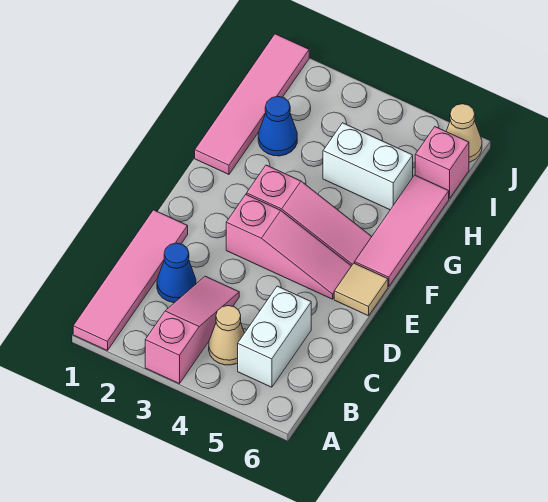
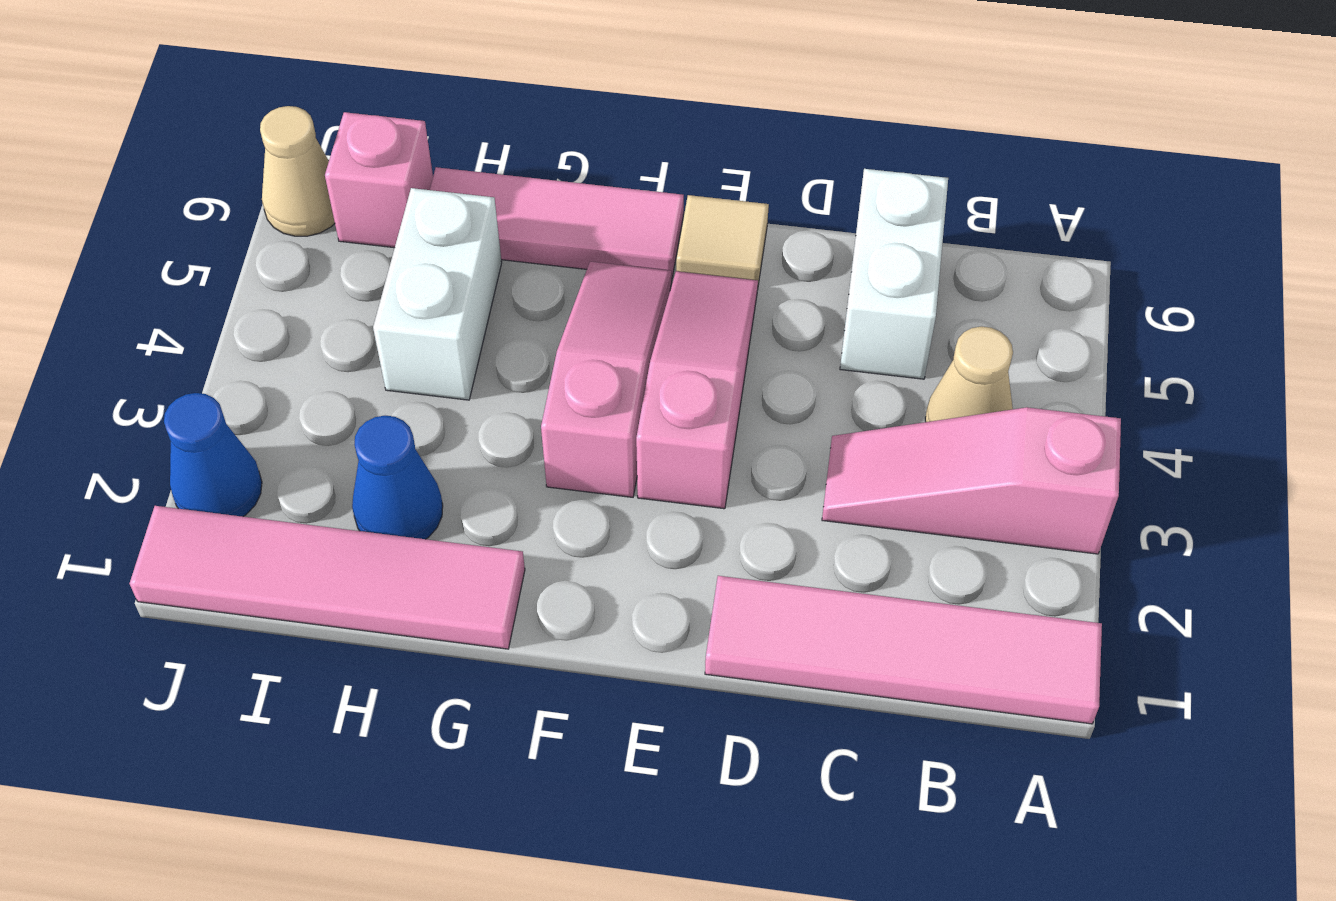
white brick B5:C5 level 1 -> white brick C5:C6 level 1
blue cone C2 level 1 -> blue cone J2 level 1

